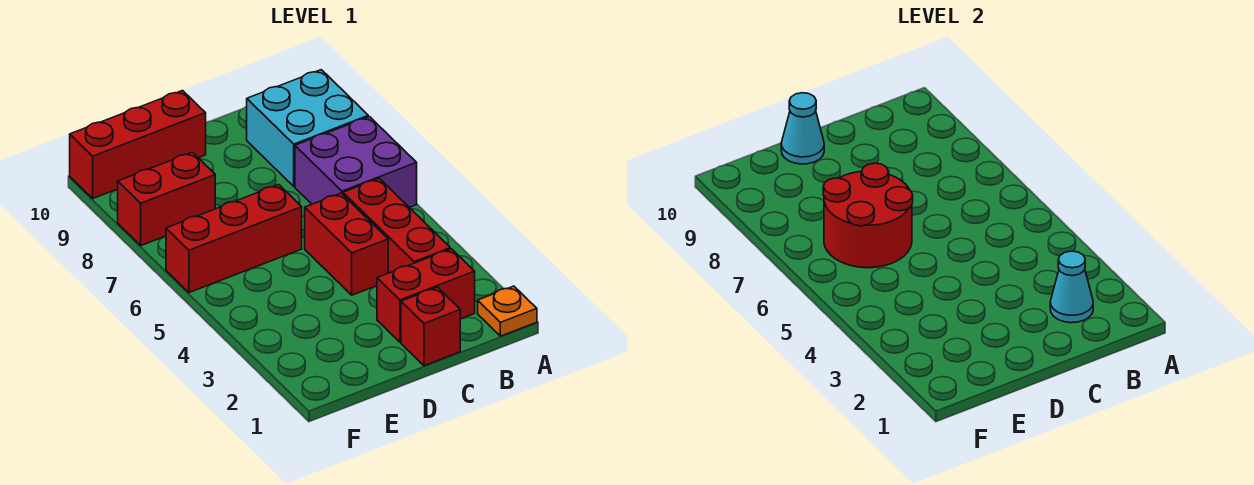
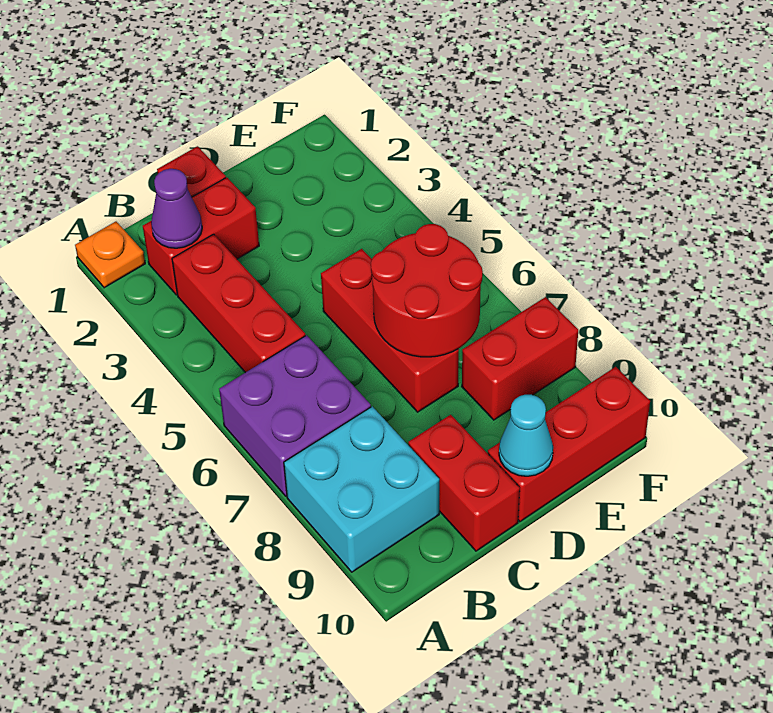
cyan cone B2 level 2 -> purple cone B2 level 2
red brick C4:C5 level 1 -> red brick C9:C10 level 1
red brick D6:F6 level 1 -> red brick D5:D7 level 1

